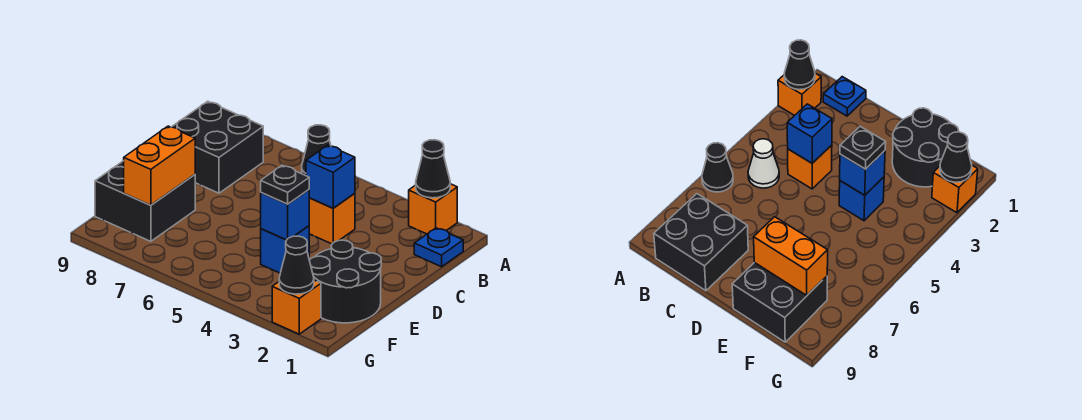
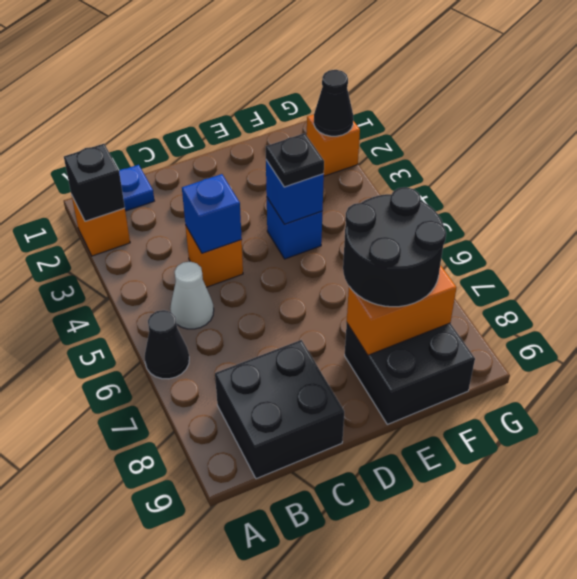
black cone A2 level 2 -> black brick A2 level 2
black round brick E1:F2 level 1 -> black round brick E7:F8 level 3

